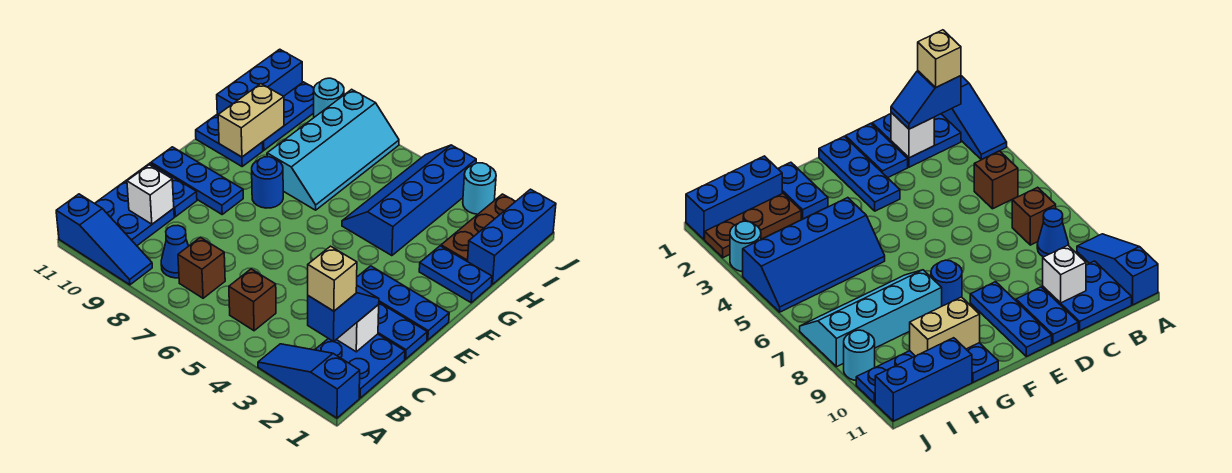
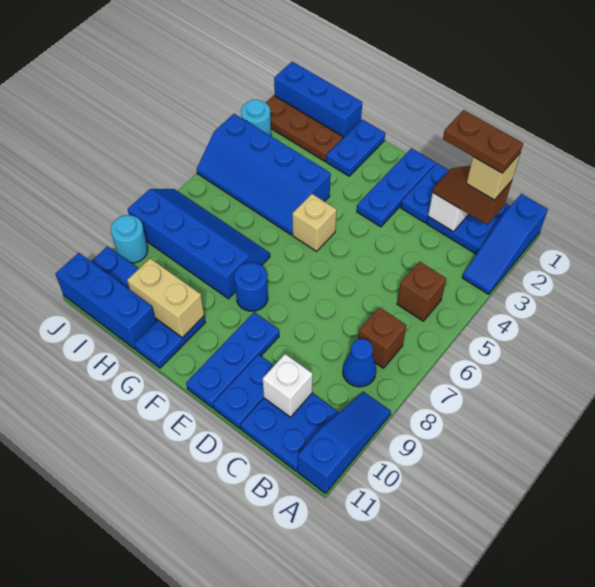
blue slope B2:C2 level 3 top B -> brown slope B2:C2 level 3 top B
none -> brown plate B2:C2 level 5
none -> tan brick F5 level 1
cyan slope G7:J8 level 1 top 8 -> blue slope G7:J8 level 1 top 8

